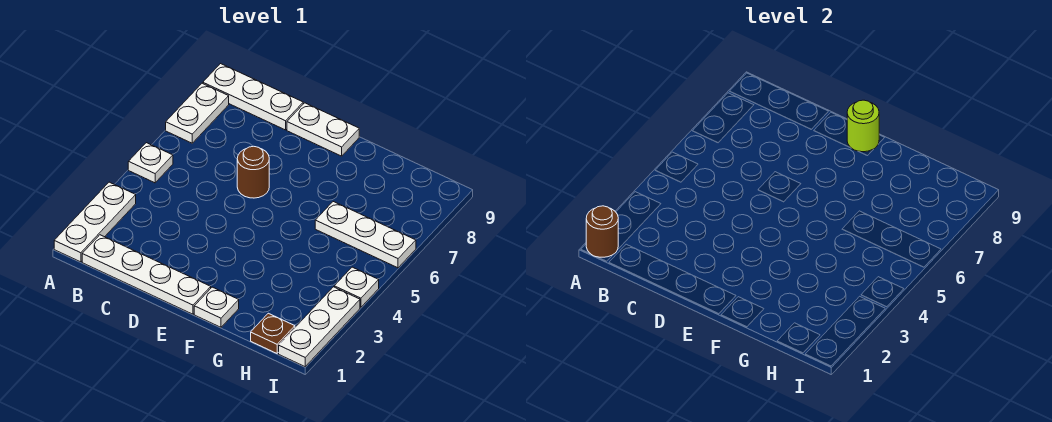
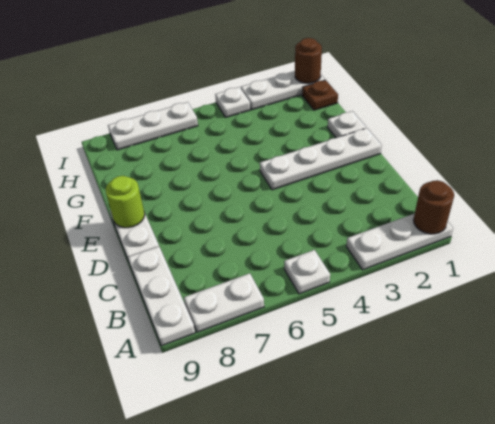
white plate B1:E1 level 1 -> white plate E1:E4 level 1
brown round brick D6 level 1 -> brown round brick I1 level 2
white plate G6:I6 level 1 -> white plate I6:I8 level 1

